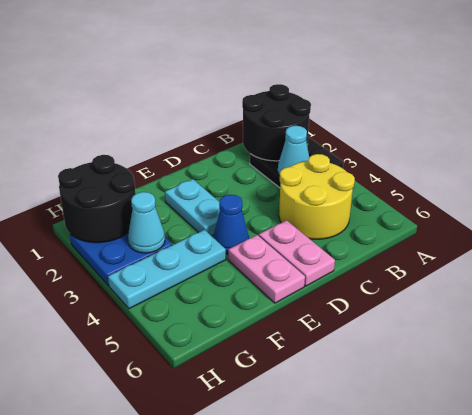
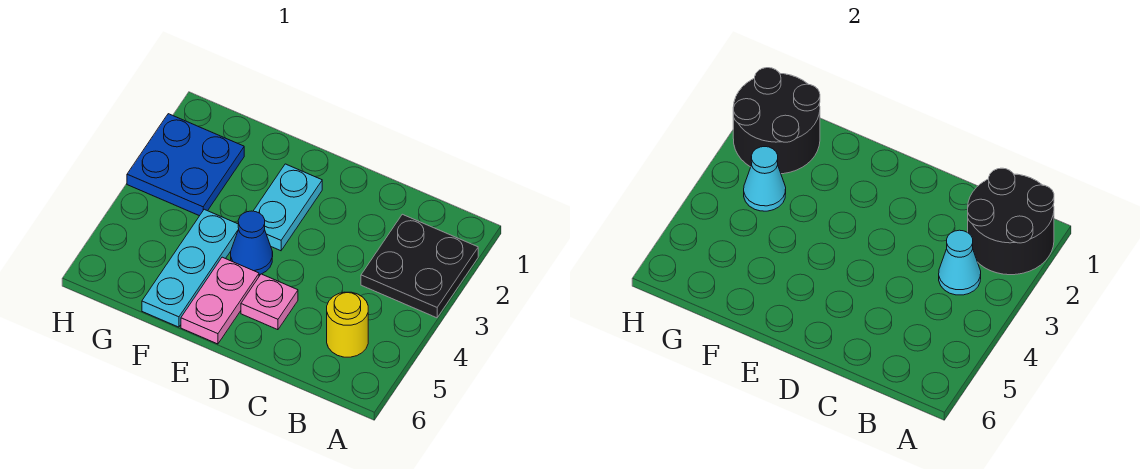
yellow round brick B4:C5 level 1 -> yellow round brick B5 level 1
pink plate D5:D6 level 1 -> pink plate D5 level 1
cyan plate F4:H4 level 1 -> cyan plate F4:F6 level 1

